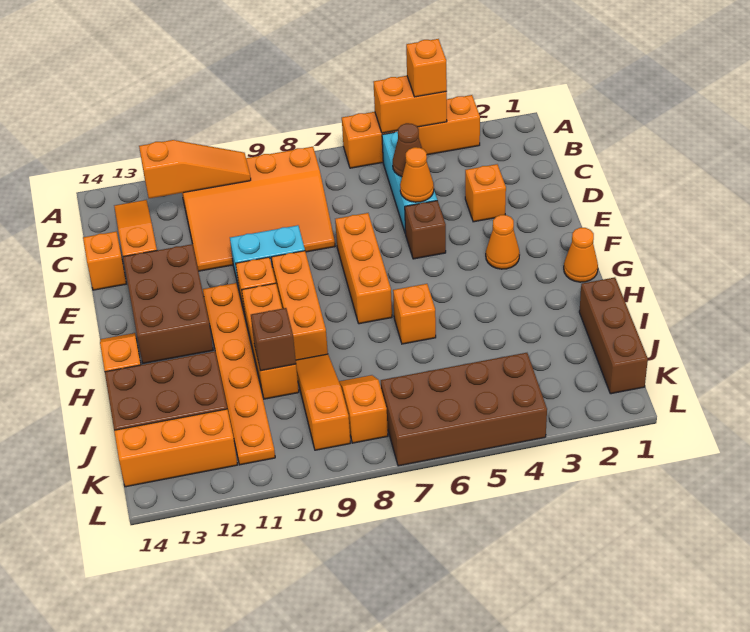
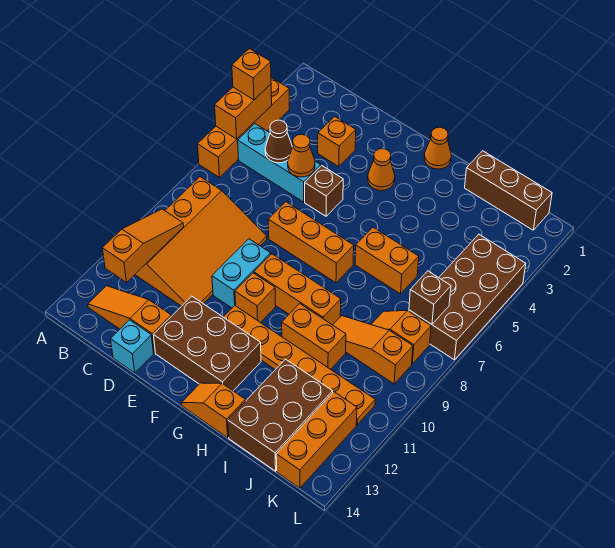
orange brick D14 level 1 -> cyan brick D14 level 1
orange brick G10:I10 level 1 -> orange brick H10:I10 level 1
orange brick H6 level 1 -> orange brick H6:I6 level 1
brown brick I10 level 2 -> brown brick K7 level 2

